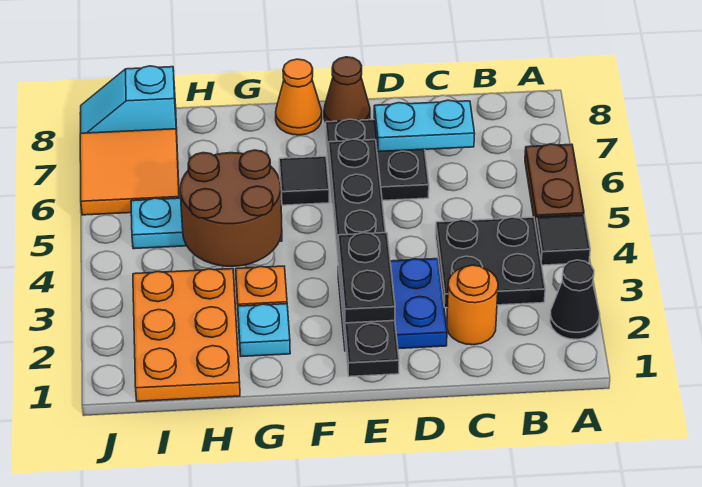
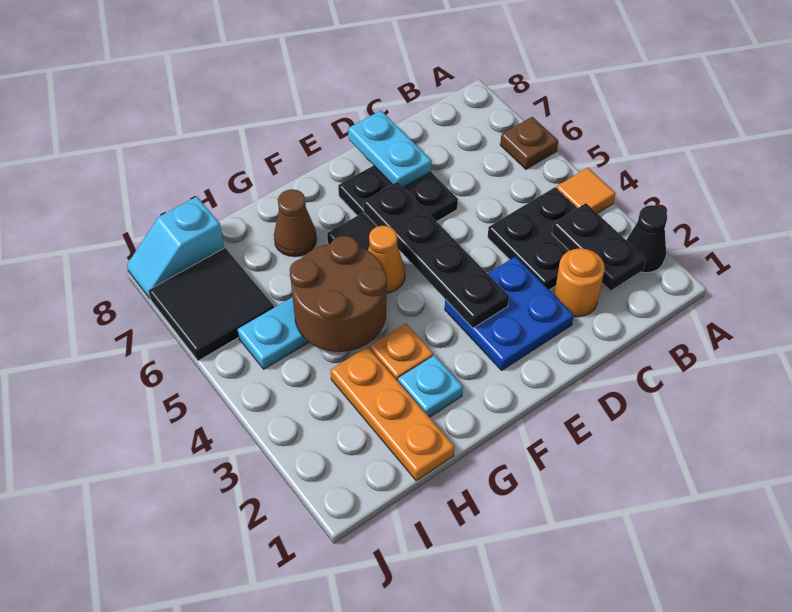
black tile A4 level 1 -> orange tile A4 level 1
brown plate A5:A6 level 1 -> brown plate A6 level 1
cyan plate C7:D7 level 2 -> cyan plate D7:D8 level 2
black plate E1:E6 level 2 -> black plate E3:E6 level 2
black plate E2:E3 level 3 -> black plate B2:B3 level 2
brown cone E8 level 1 -> brown cone G7 level 1
orange cone F8 level 1 -> orange cone F5 level 1
orange plate H1:I3 level 1 -> orange plate H1:H3 level 1
orange tile I6:J7 level 1 -> black tile I6:J7 level 1

